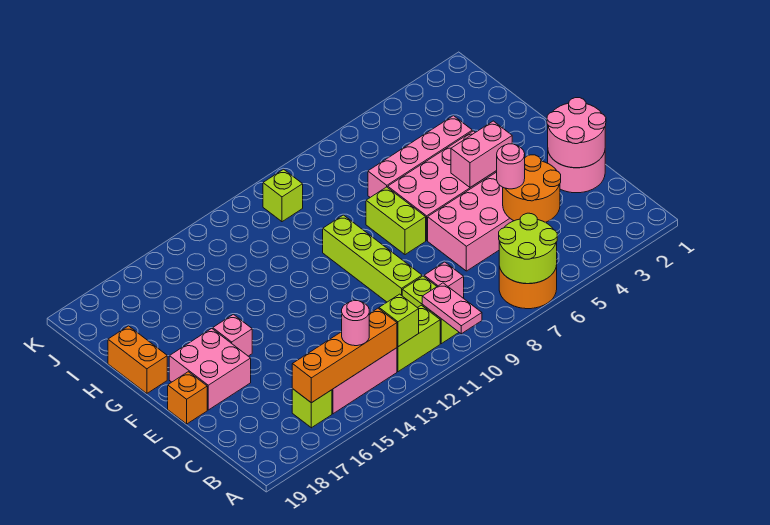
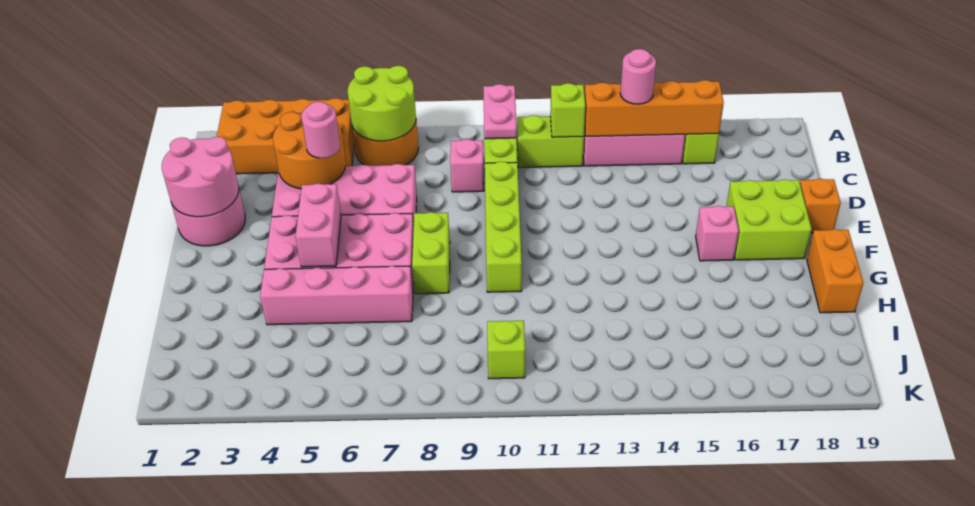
none -> orange brick A2:B5 level 1
pink brick E17:F18 level 1 -> lime brick E17:F18 level 1
pink brick F4:F5 level 2 -> pink brick F5:G5 level 2

